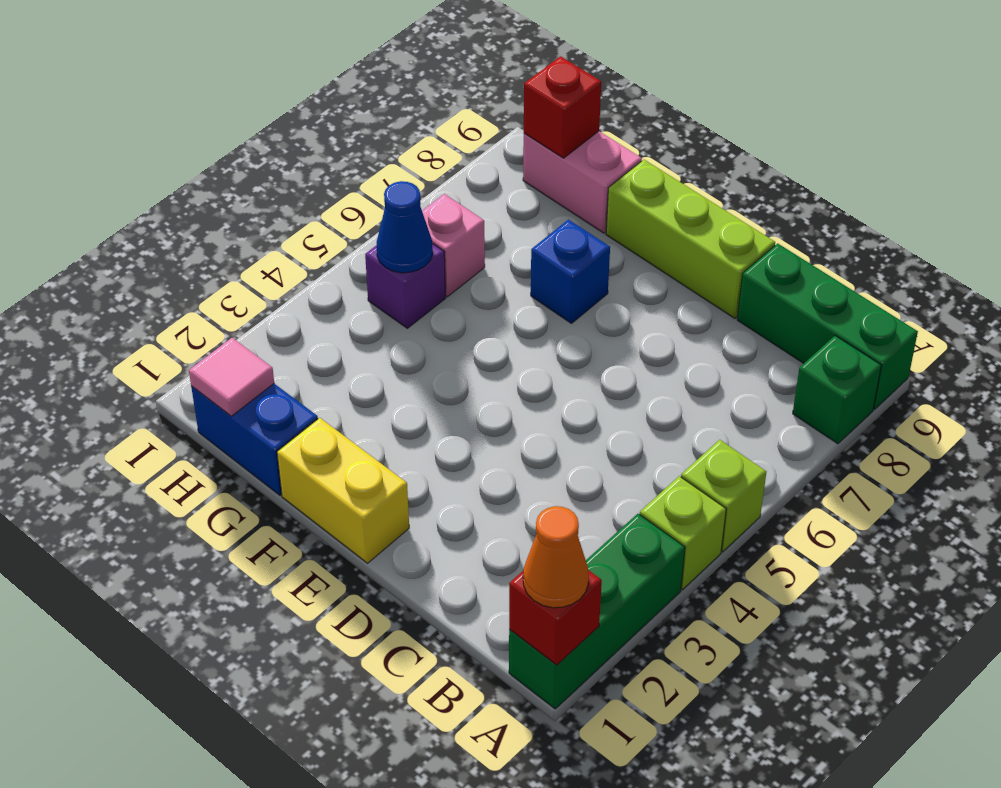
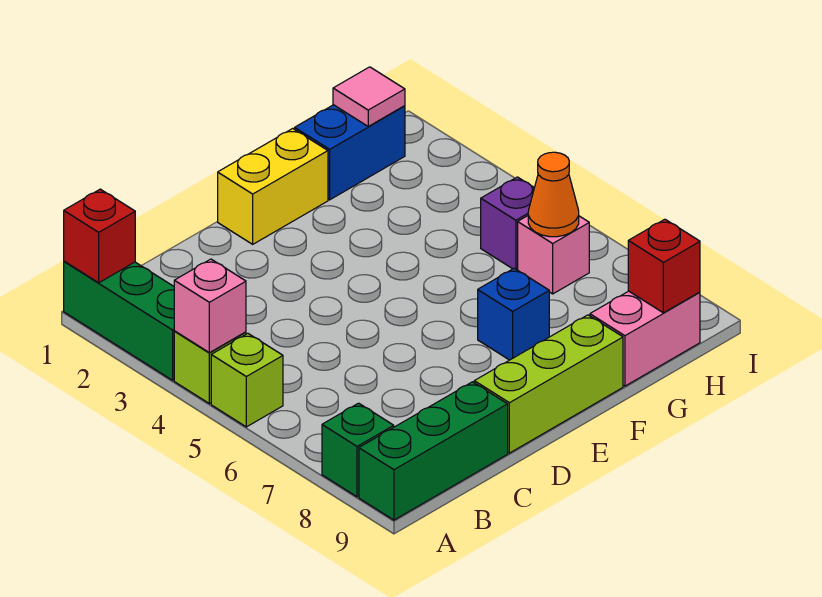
orange cone A1 level 3 -> orange cone H6 level 2
none -> pink brick A4 level 2
blue cone H5 level 2 -> none

